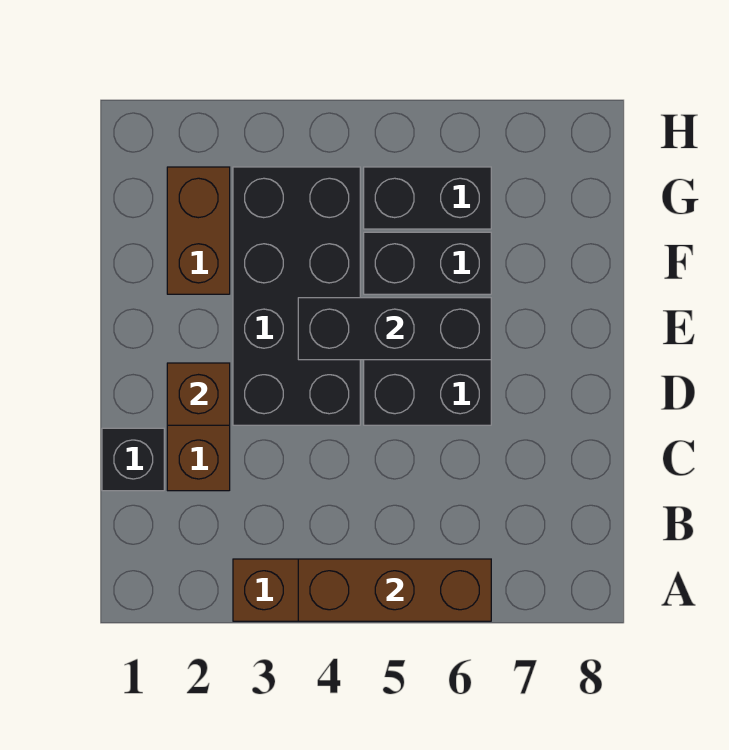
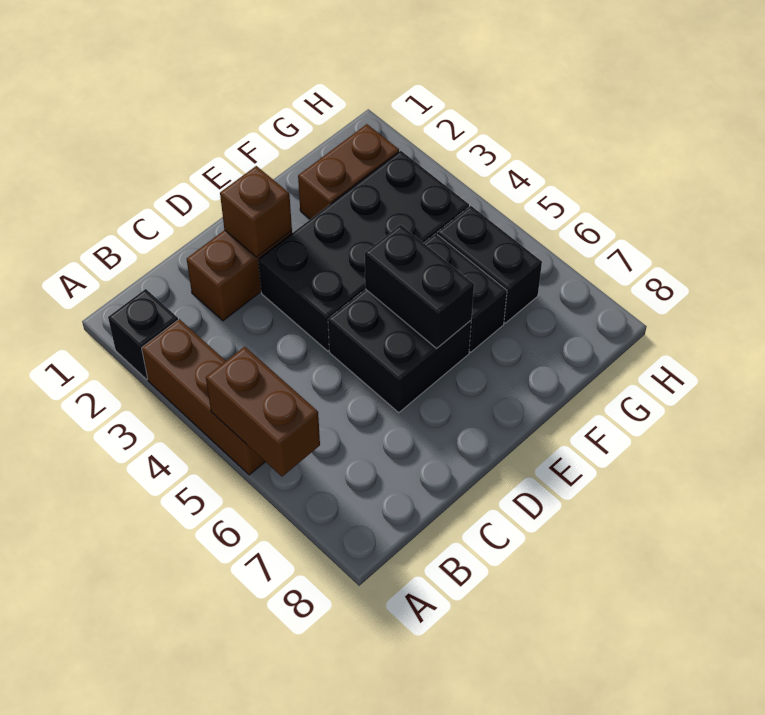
brown brick A4:A6 level 2 -> brown brick A5:A6 level 2
black brick C1 level 1 -> black brick A2 level 1
black brick E4:E6 level 2 -> black brick E5:E6 level 2

